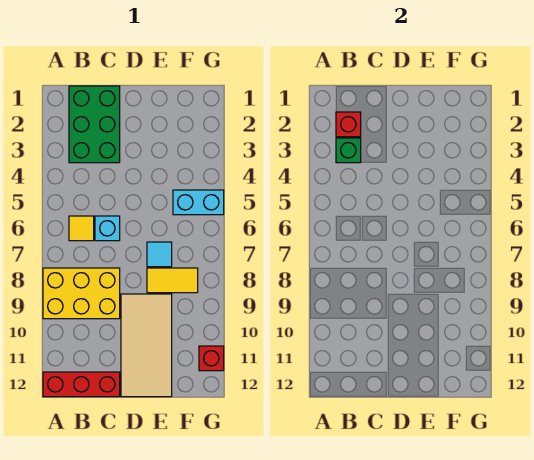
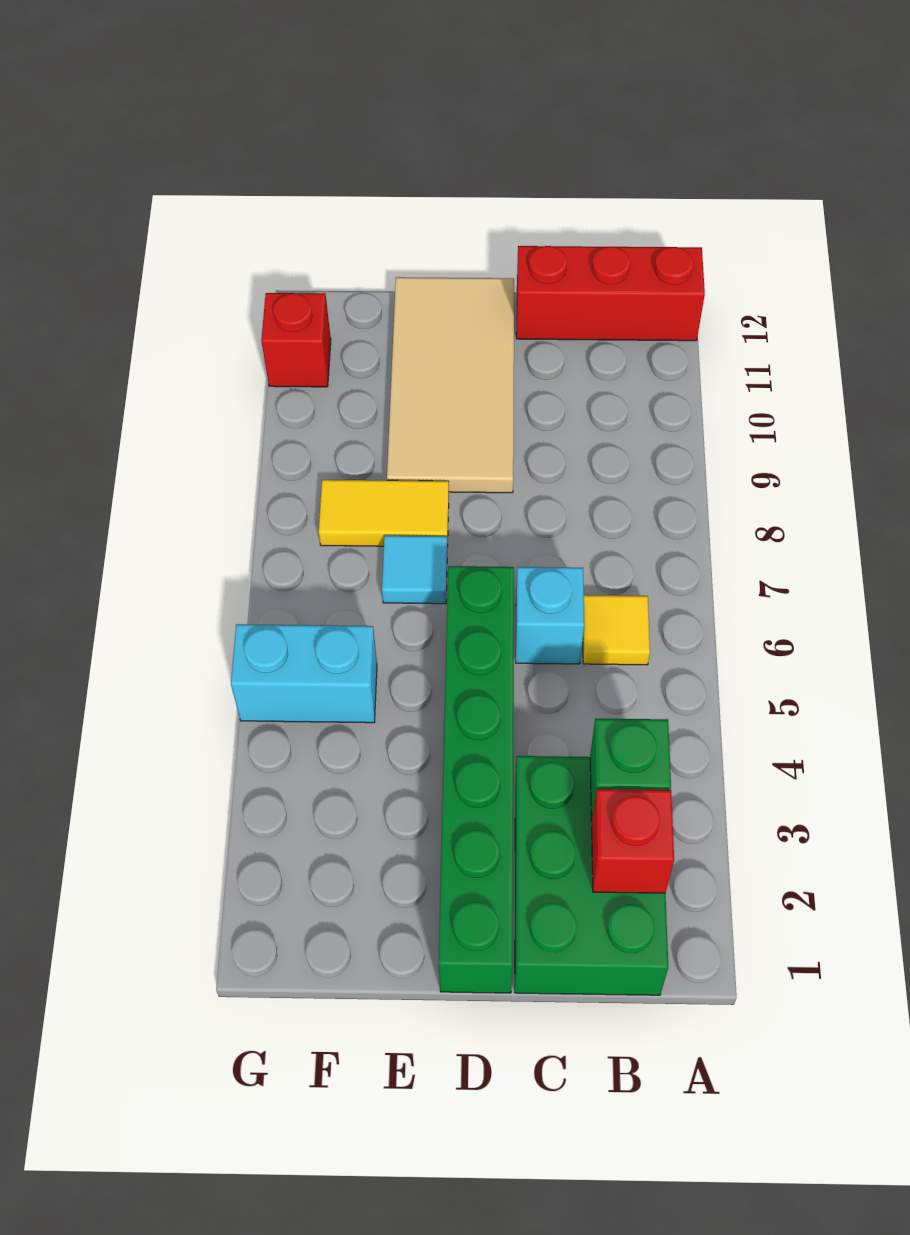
yellow brick A8:C9 level 1 -> none
none -> green brick D1:D6 level 1

